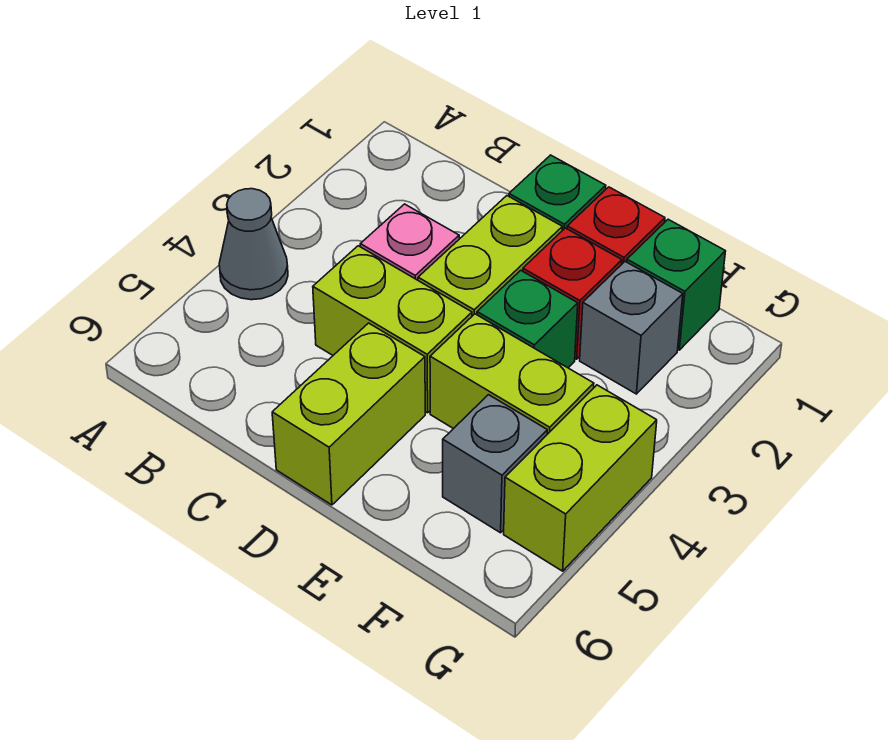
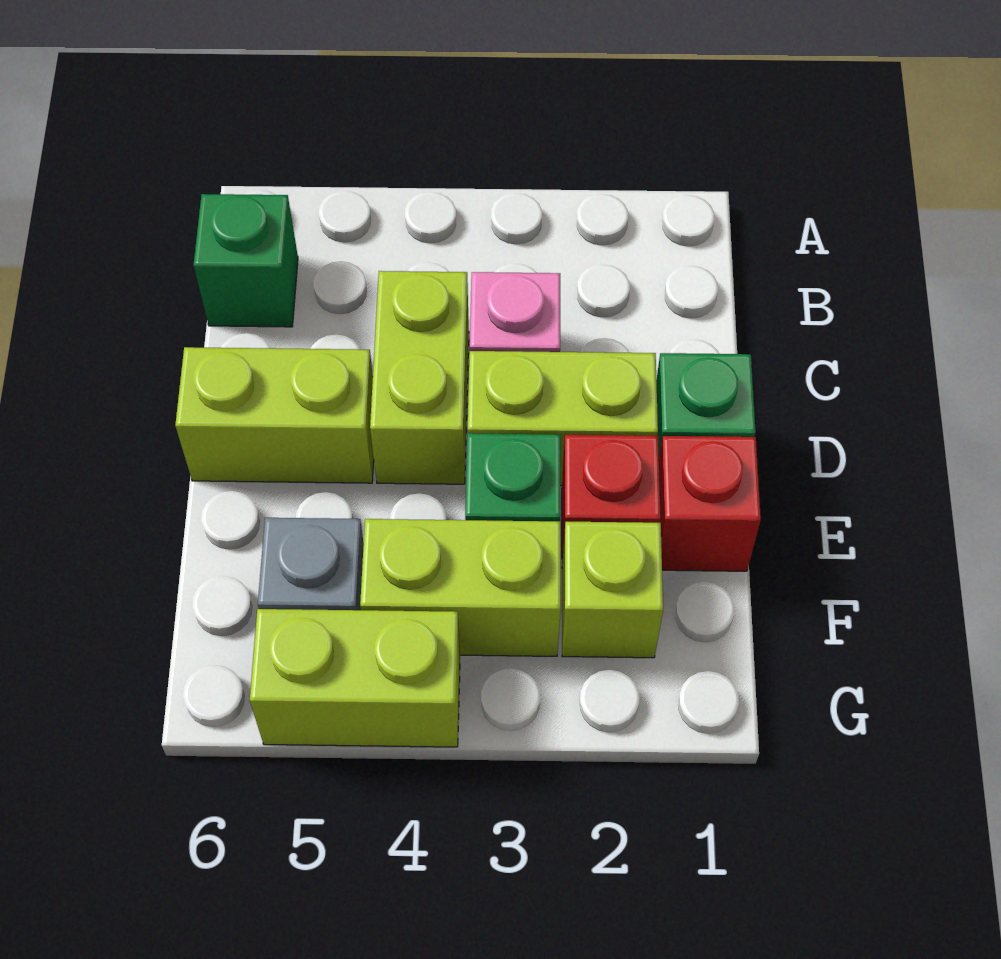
grey cone A4 level 1 -> none
lime brick E4:F4 level 1 -> lime brick F3:F4 level 1
green brick F1 level 1 -> green brick B6 level 1
grey brick F2 level 1 -> lime brick F2 level 1

